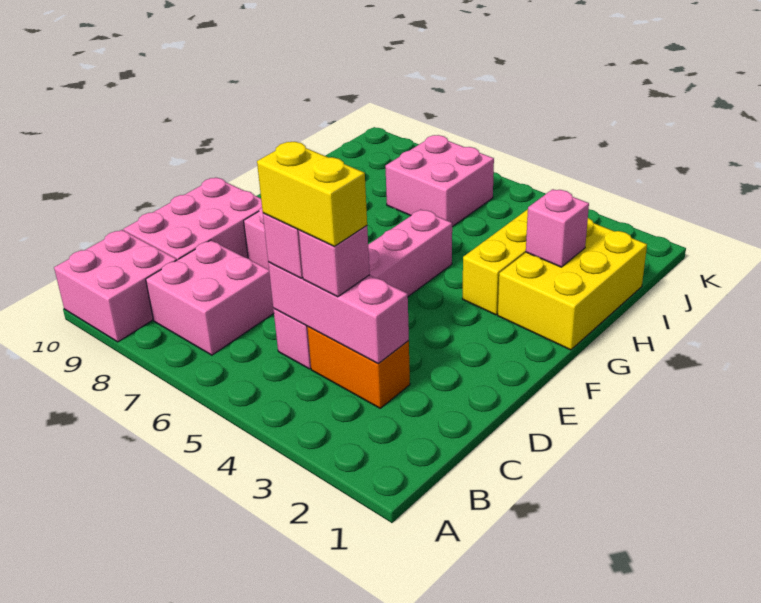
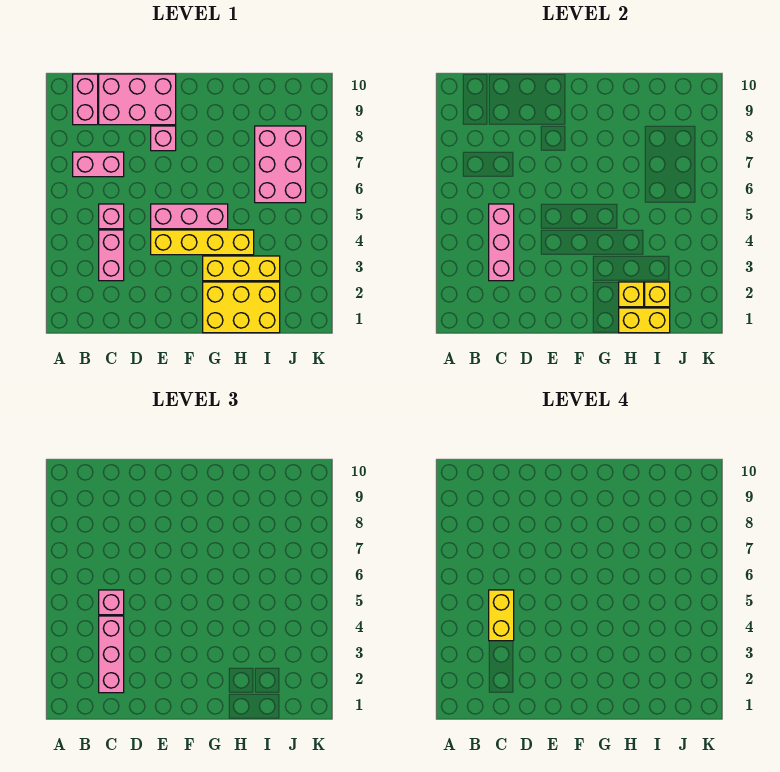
pink brick A9:B10 level 1 -> pink brick B9:B10 level 1
pink brick B7:C8 level 1 -> pink brick B7:C7 level 1
orange brick C3:C4 level 1 -> pink brick C3:C4 level 1
pink brick C4 level 3 -> pink brick C2:C4 level 3
none -> yellow brick E4:H4 level 1
none -> yellow brick H1:I1 level 2
pink brick H2 level 2 -> yellow brick H2 level 2
none -> yellow brick I2 level 2
pink brick I6:J7 level 1 -> pink brick I6:J8 level 1

